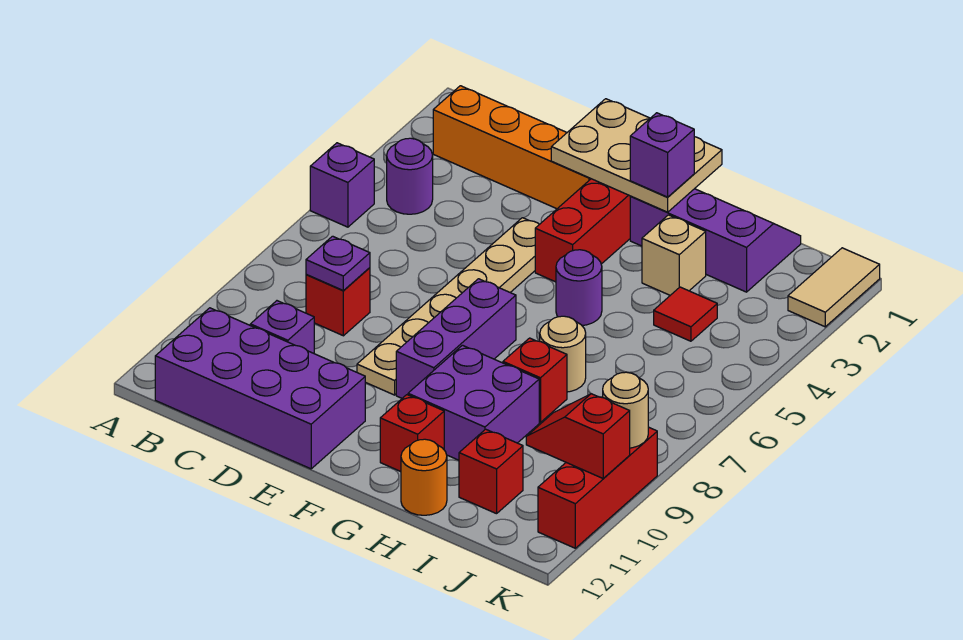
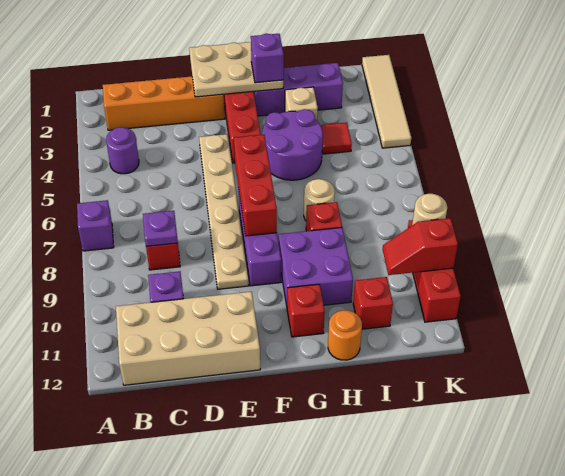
purple brick A5 level 1 -> purple brick A7 level 1
purple brick B11:E12 level 1 -> tan brick B11:E12 level 1
none -> red brick F6:F8 level 2
purple round brick G5 level 1 -> purple round brick G4:H5 level 1
tan tile K1:K2 level 1 -> tan tile K1:K4 level 1

